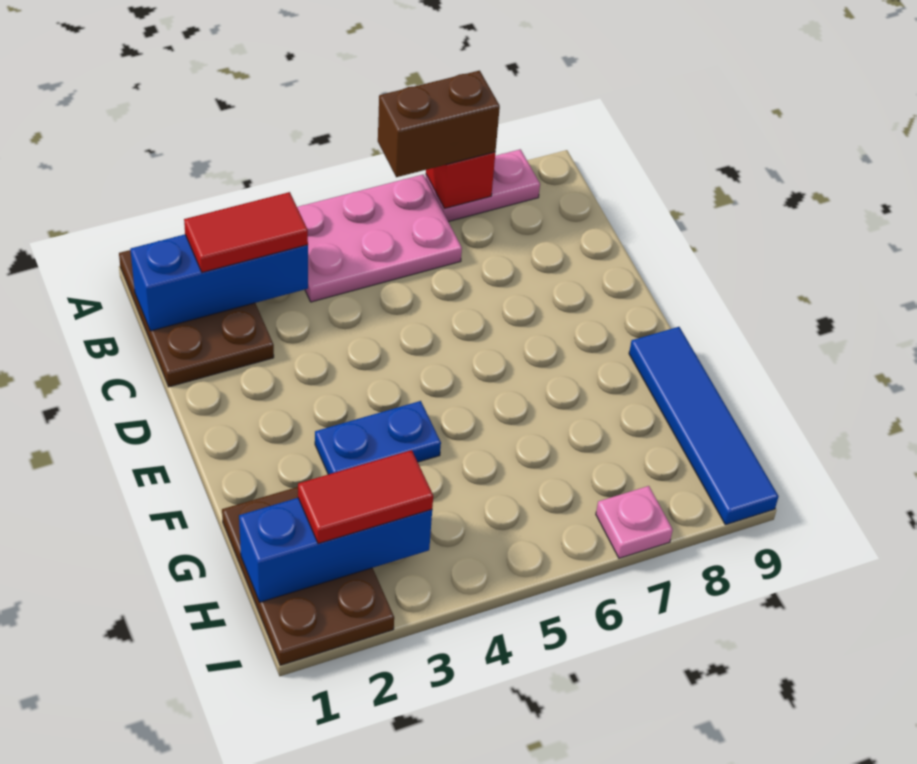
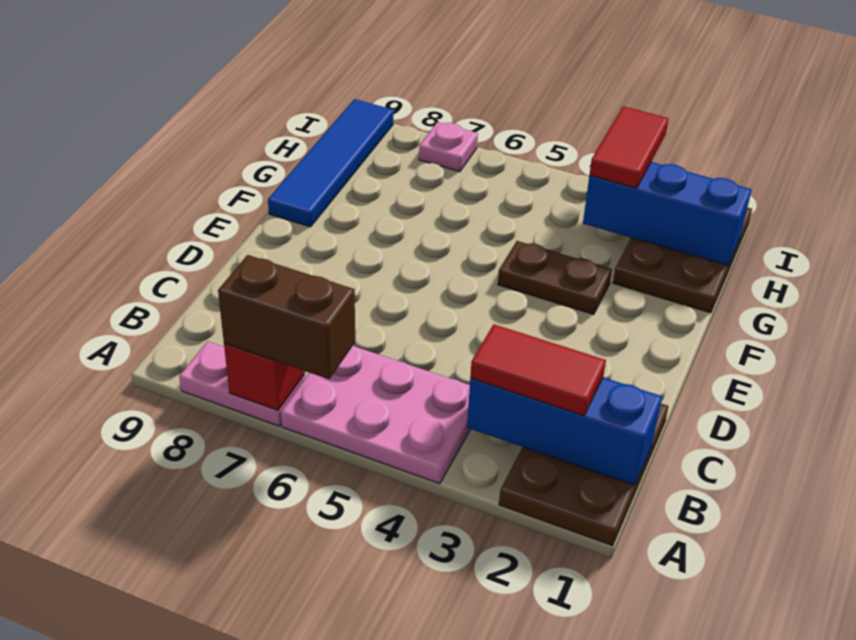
blue plate F3:F4 level 1 -> brown plate F3:F4 level 1
red tile H2:H3 level 3 -> red tile H3:I3 level 3

